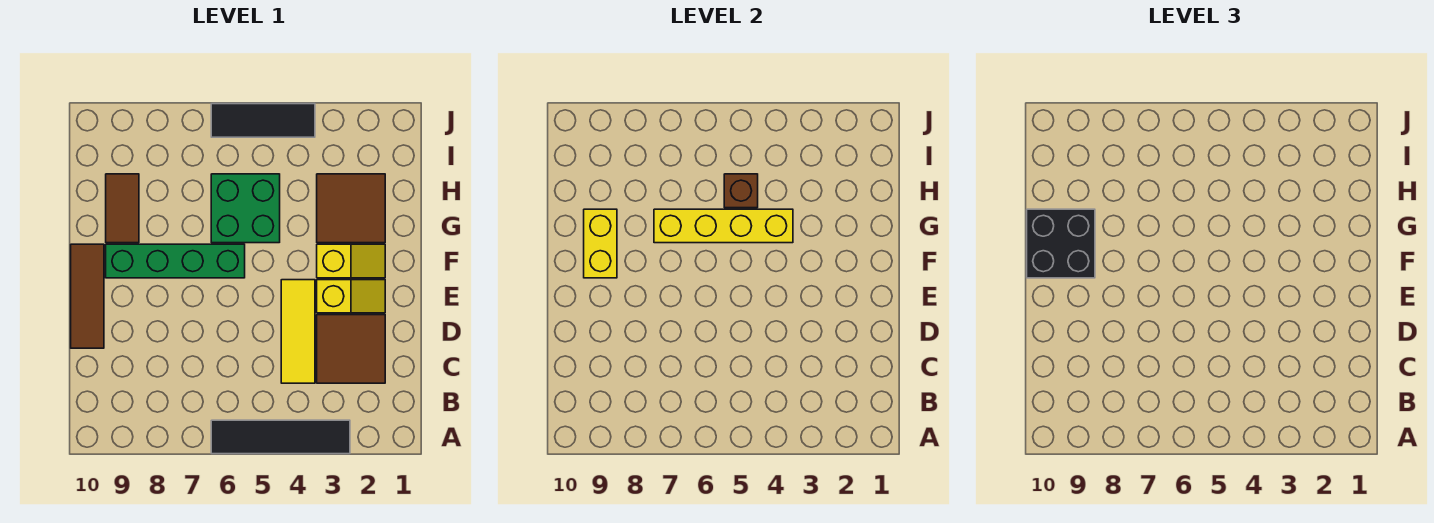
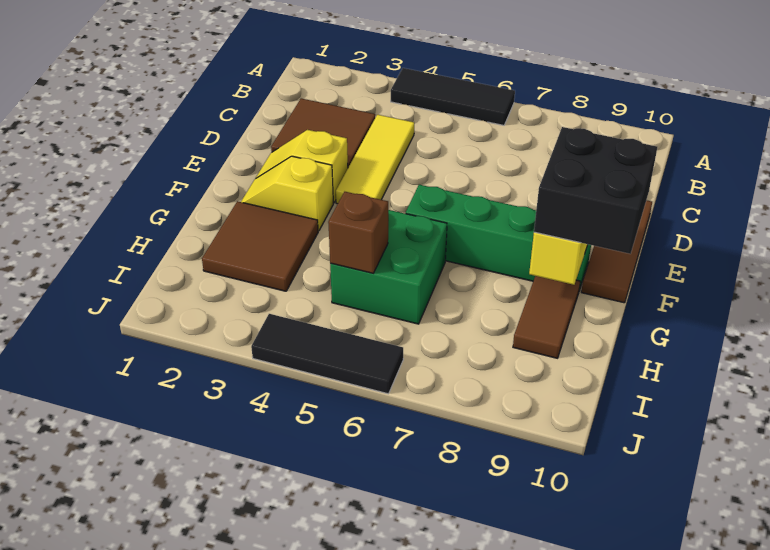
black tile A3:A6 level 1 -> black tile A4:A6 level 1
yellow brick G4:G7 level 2 -> none

